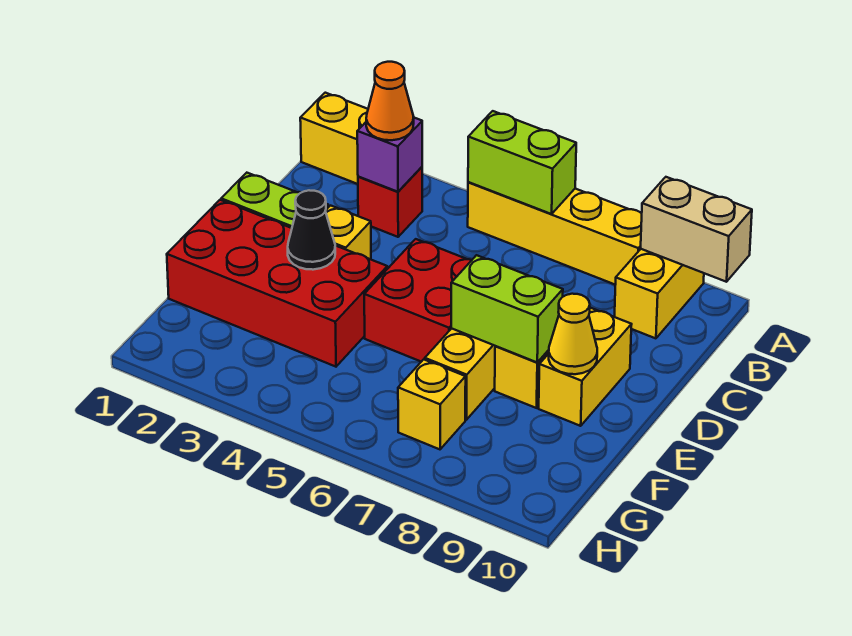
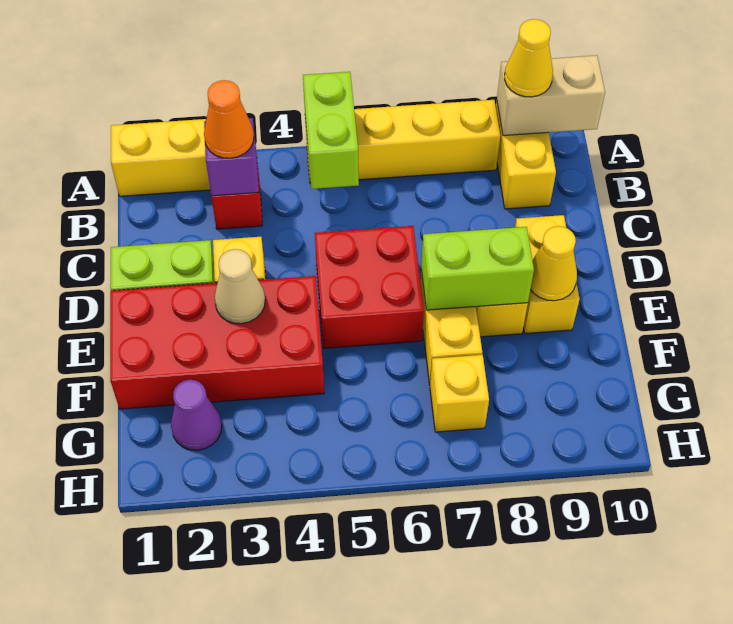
lime brick A5:A6 level 2 -> lime brick A5:B5 level 2
none -> yellow cone A9 level 3
black cone E3 level 2 -> tan cone E3 level 2
none -> purple cone G2 level 1

